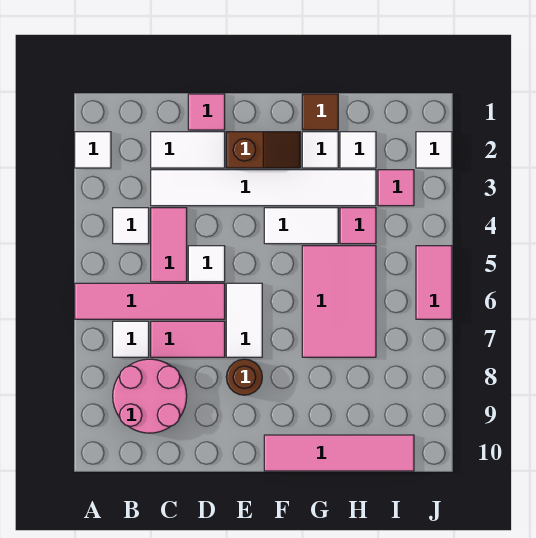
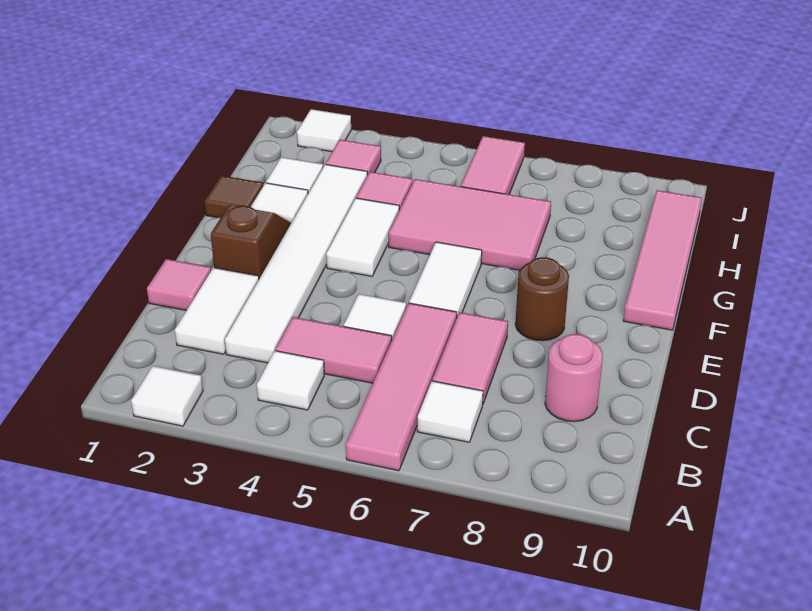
pink round brick B8:C9 level 1 -> pink round brick C9 level 1
white tile E6:E7 level 1 -> white tile E6:F6 level 1
pink tile J5:J6 level 1 -> pink tile I6:J6 level 1

